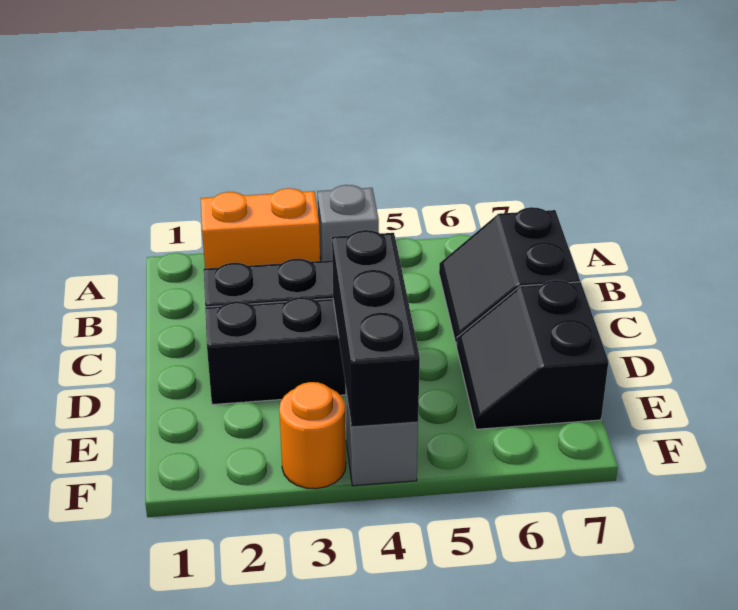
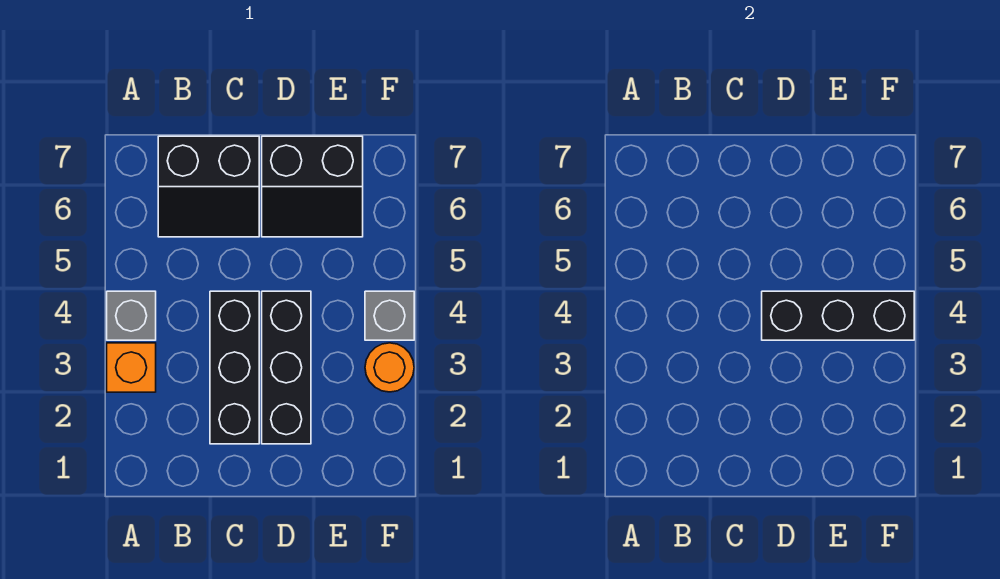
orange brick A2:A3 level 1 -> orange brick A3 level 1

